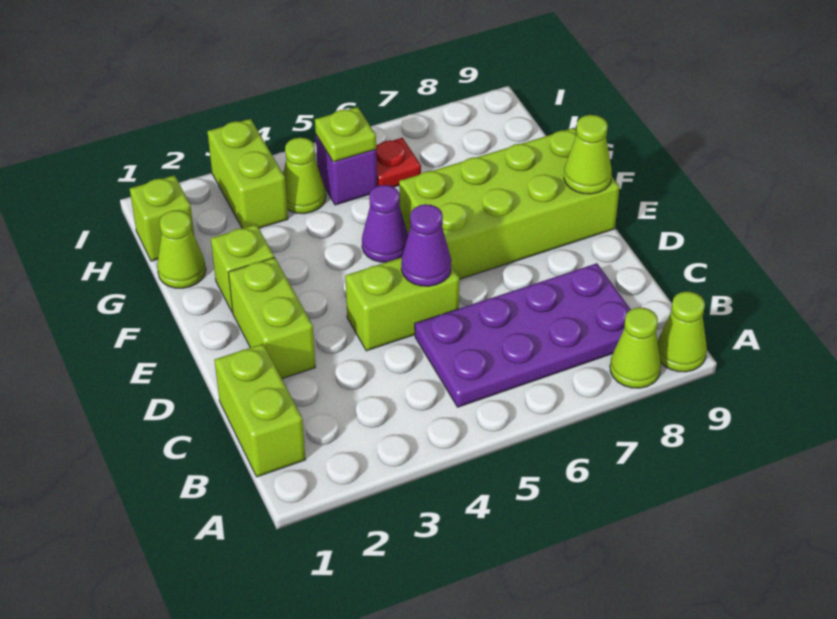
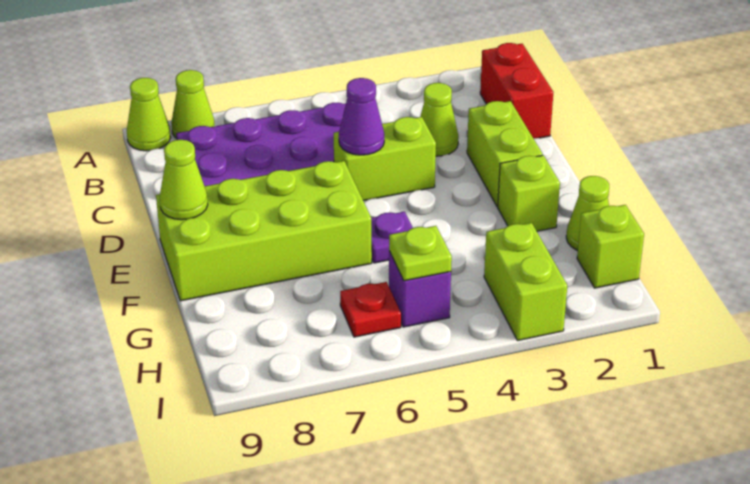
lime brick B1:C1 level 1 -> red brick B1:C1 level 1
purple cone F5 level 1 -> purple plate F5 level 1
lime cone H4 level 1 -> lime cone C3 level 1

